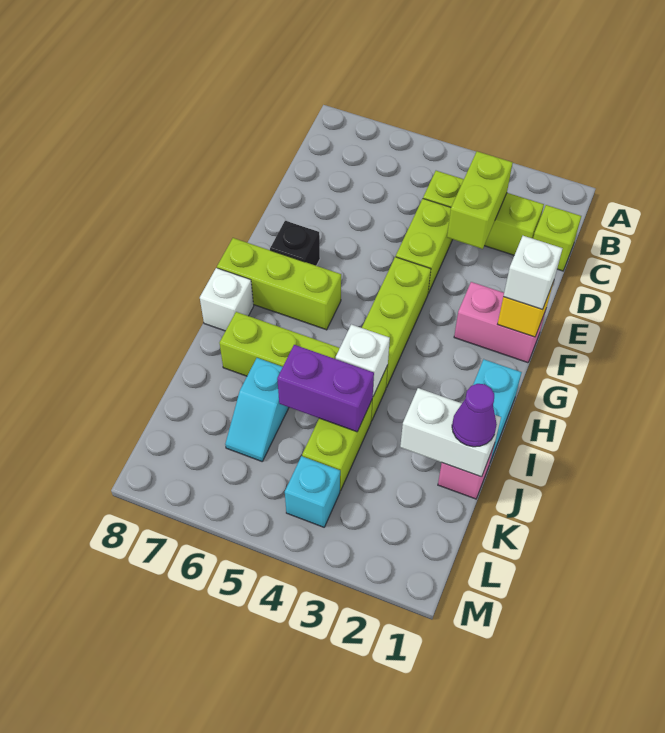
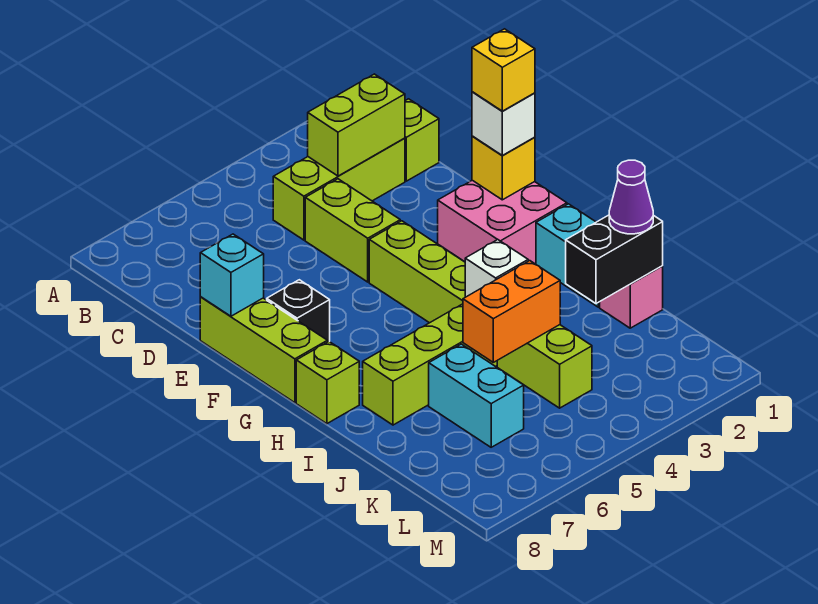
lime brick C3:D3 level 2 -> lime brick C2:C3 level 2
pink brick F1:F2 level 1 -> pink brick F1:G2 level 1
none -> yellow brick F1 level 4
lime brick G6:G8 level 1 -> lime brick E8:G8 level 1
white brick H8 level 1 -> lime brick H8 level 1
white brick J1:J2 level 2 -> black brick J1:J2 level 2
purple brick J4:J5 level 2 -> orange brick J4:J5 level 2
cyan slope J6:K6 level 1 top J -> cyan brick J6:K6 level 1
cyan brick L4 level 1 -> cyan brick E8 level 2

